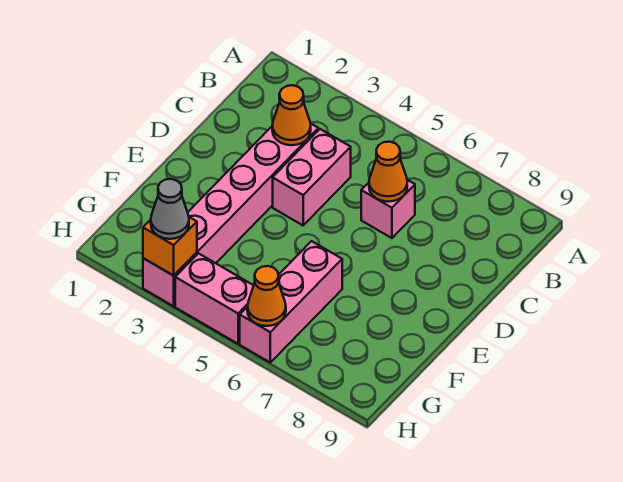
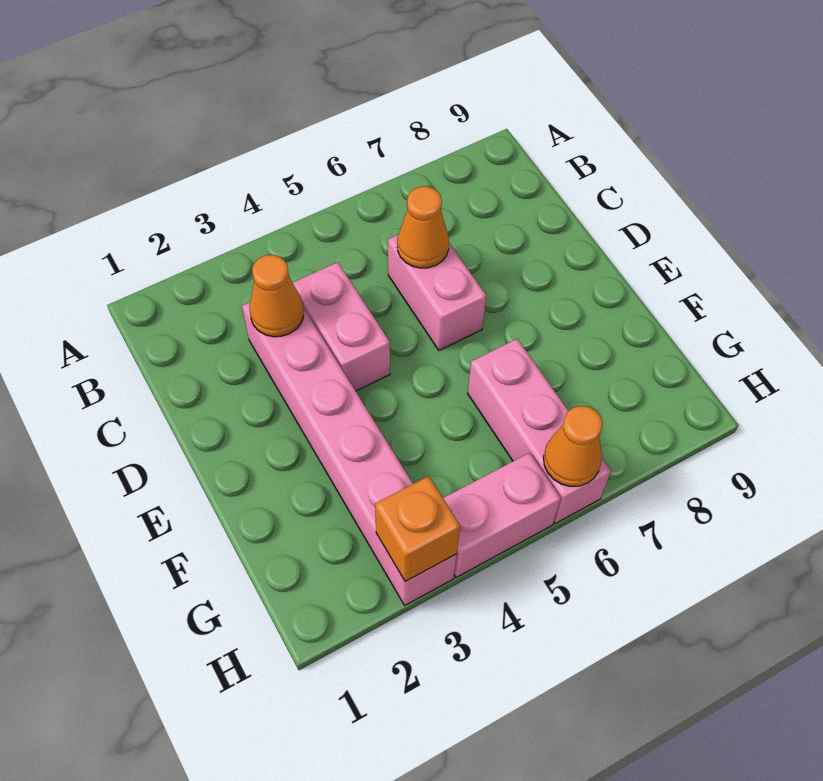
pink brick C6 level 1 -> pink brick C6:D6 level 1
grey cone H3 level 3 -> none

